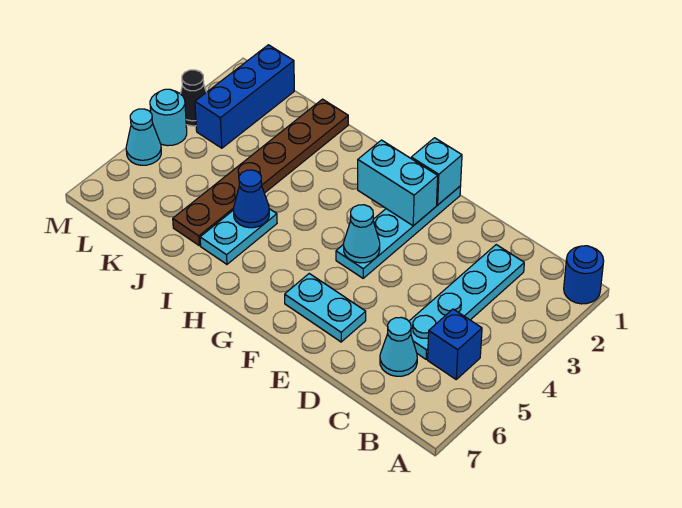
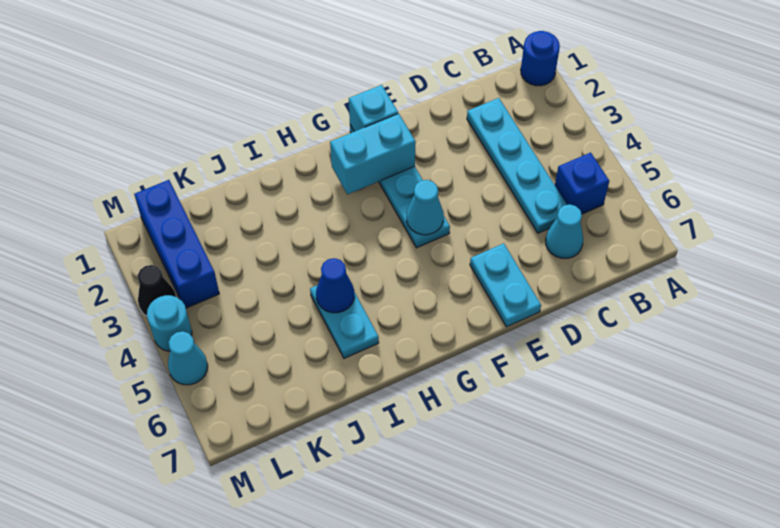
cyan plate E6:F6 level 1 -> cyan plate E6:E7 level 1
brown plate J1:J6 level 1 -> none

